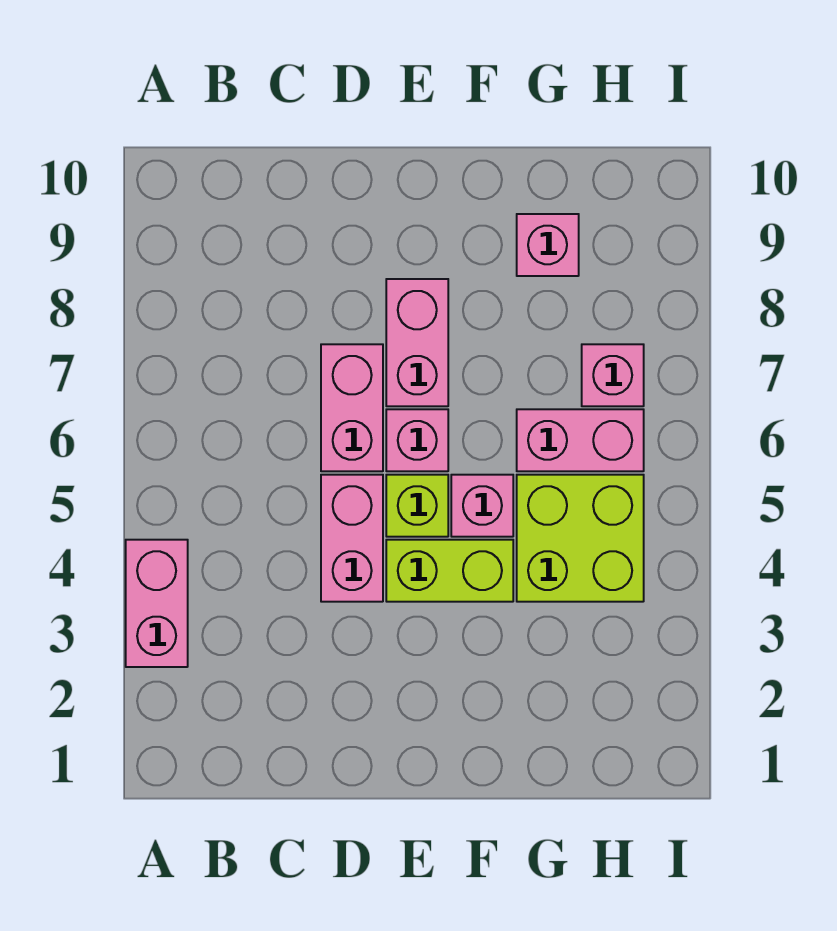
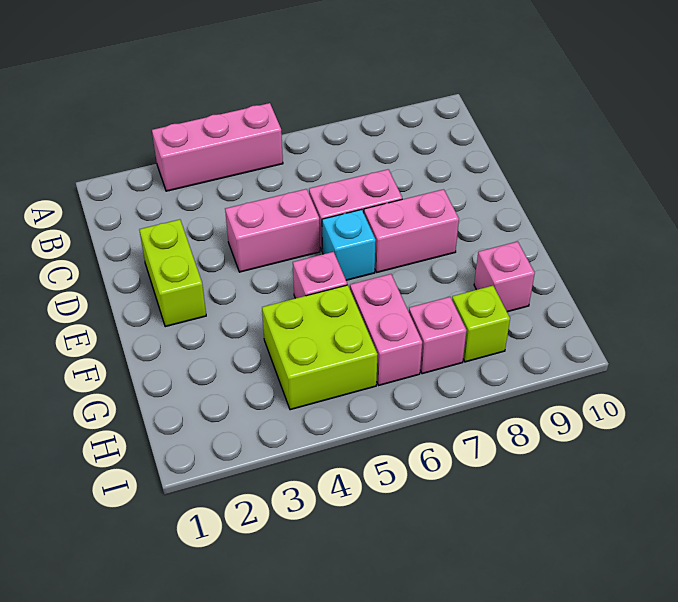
pink brick A3:A4 level 1 -> pink brick A3:A5 level 1
lime brick E4:F4 level 1 -> lime brick D2:E2 level 1
lime brick E5 level 1 -> lime brick H8 level 1
pink brick E6 level 1 -> cyan brick E6 level 1

